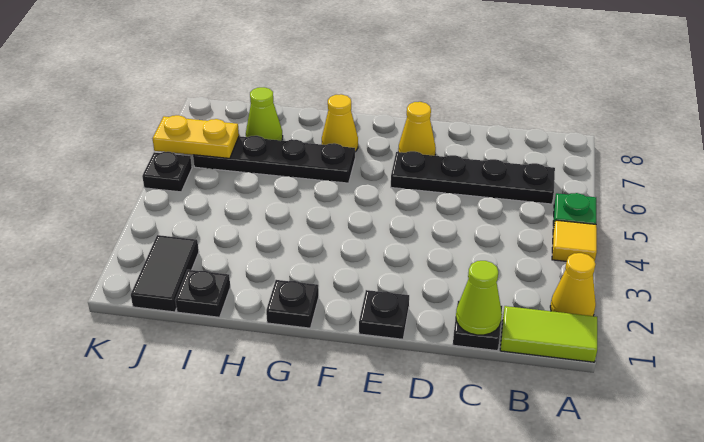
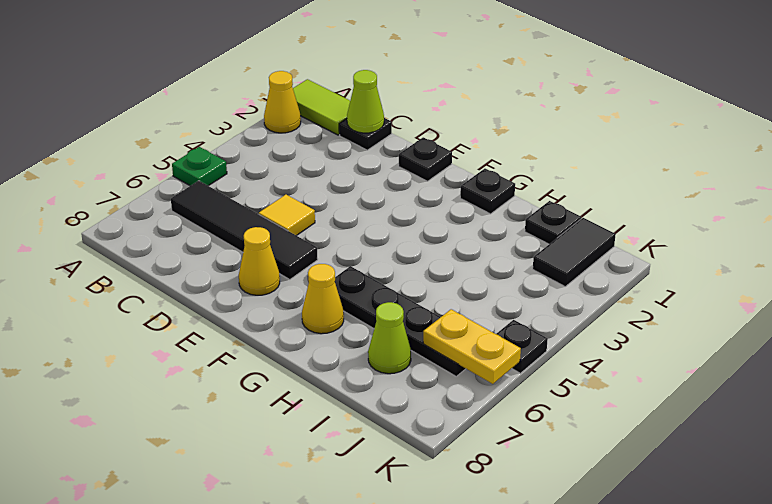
yellow tile A4 level 1 -> yellow tile D5 level 1
black plate B6:E6 level 1 -> black tile B6:E6 level 1

